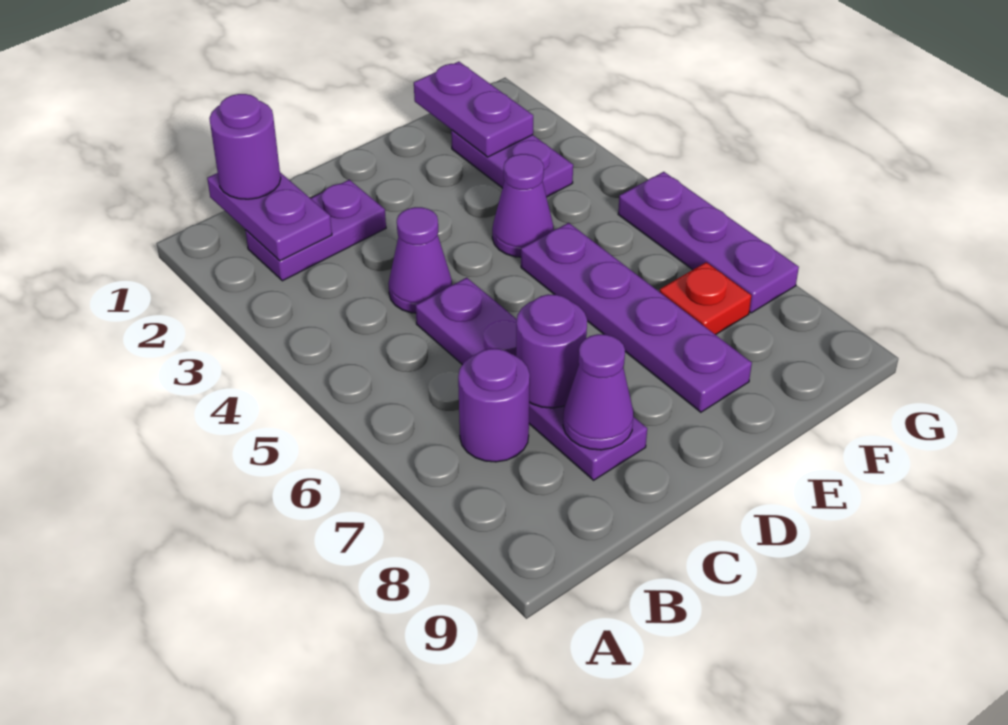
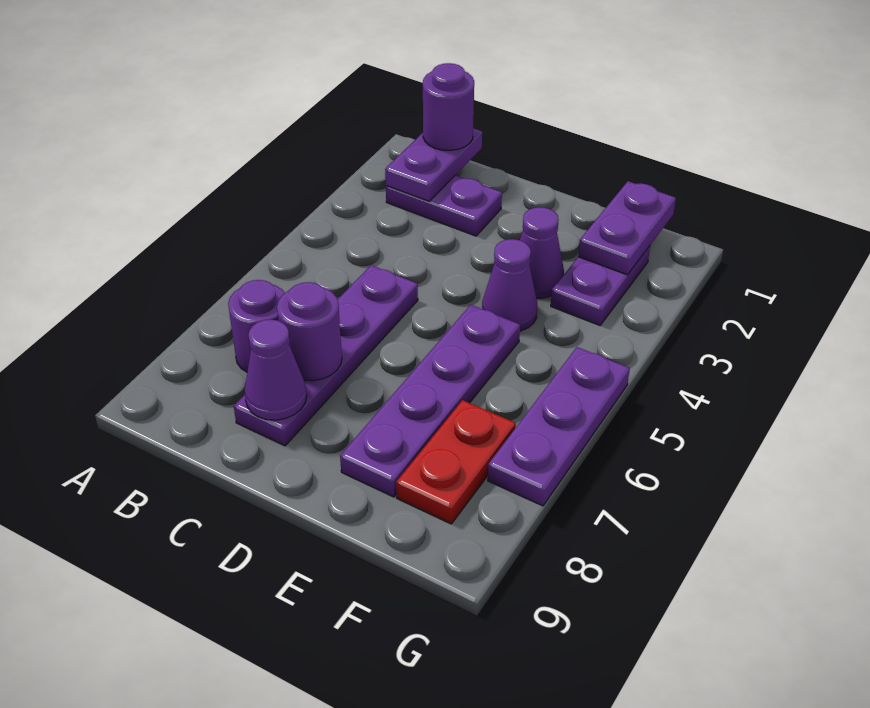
purple cone C4 level 1 -> purple cone E3 level 1
red plate F7 level 1 -> red plate F7:F8 level 1

